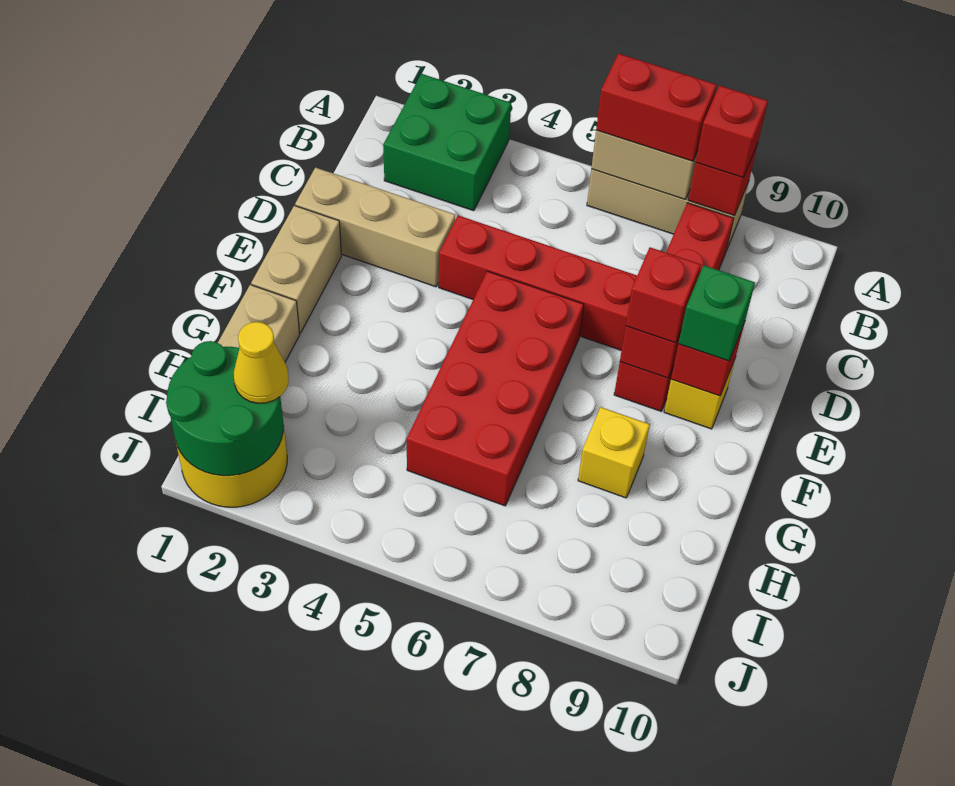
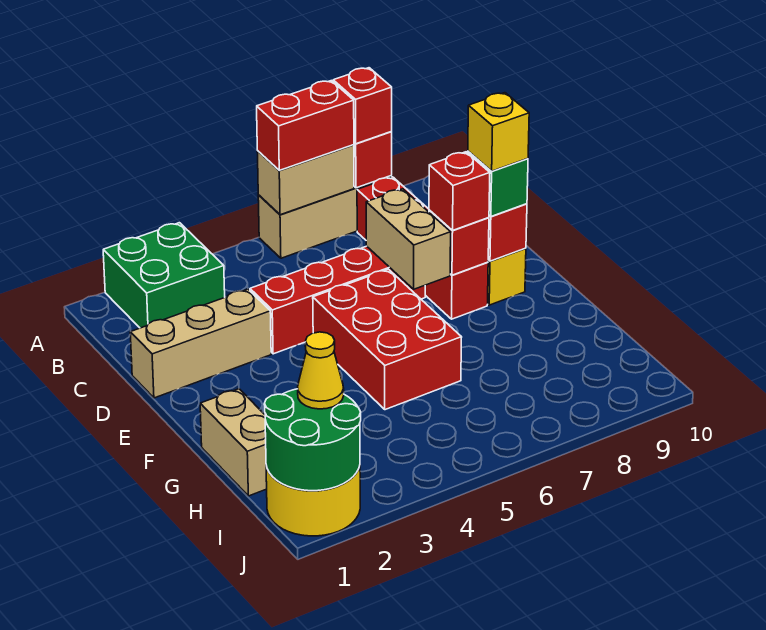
tan brick E1:F1 level 1 -> tan brick D7:E7 level 2
red brick E5:H6 level 1 -> red brick E5:G6 level 1
yellow brick G8 level 1 -> yellow brick E9 level 4

